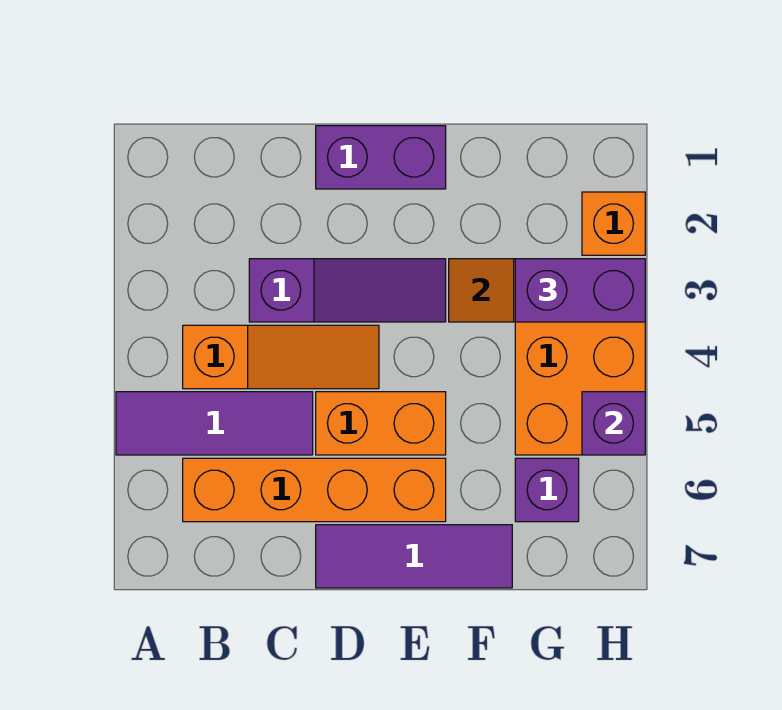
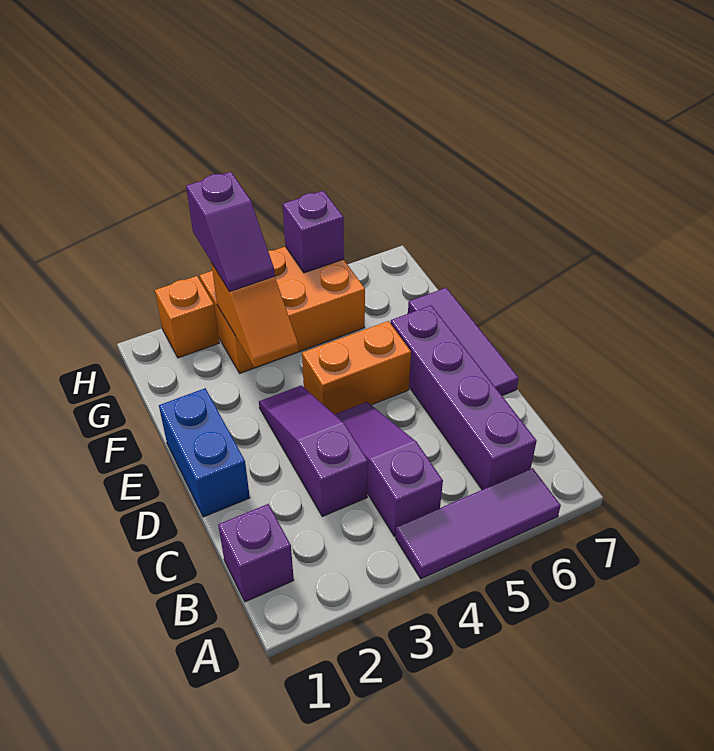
purple tile A5:C5 level 1 -> purple tile A4:A6 level 1
orange slope B4:D4 level 1 top B -> purple slope B4:D4 level 1 top B
orange brick B6:E6 level 1 -> purple brick B6:E6 level 1
purple brick D1:E1 level 1 -> blue brick D1:E1 level 1
orange brick D5:E5 level 1 -> orange brick E4:E5 level 1
purple brick G3:H3 level 3 -> purple slope G3:H3 level 3 top H
purple brick G6 level 1 -> purple brick B1 level 1

